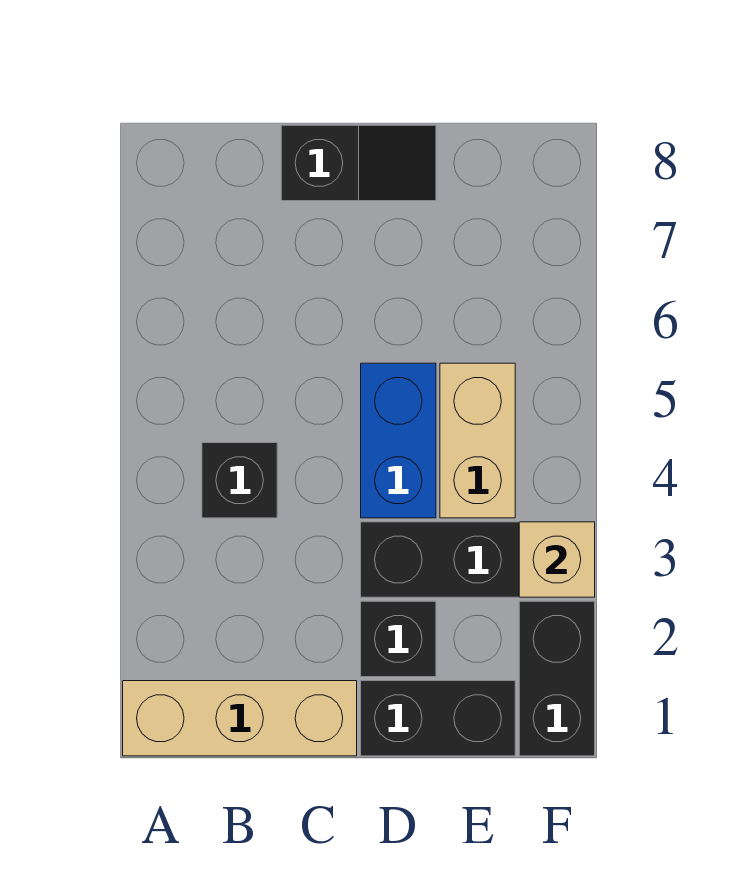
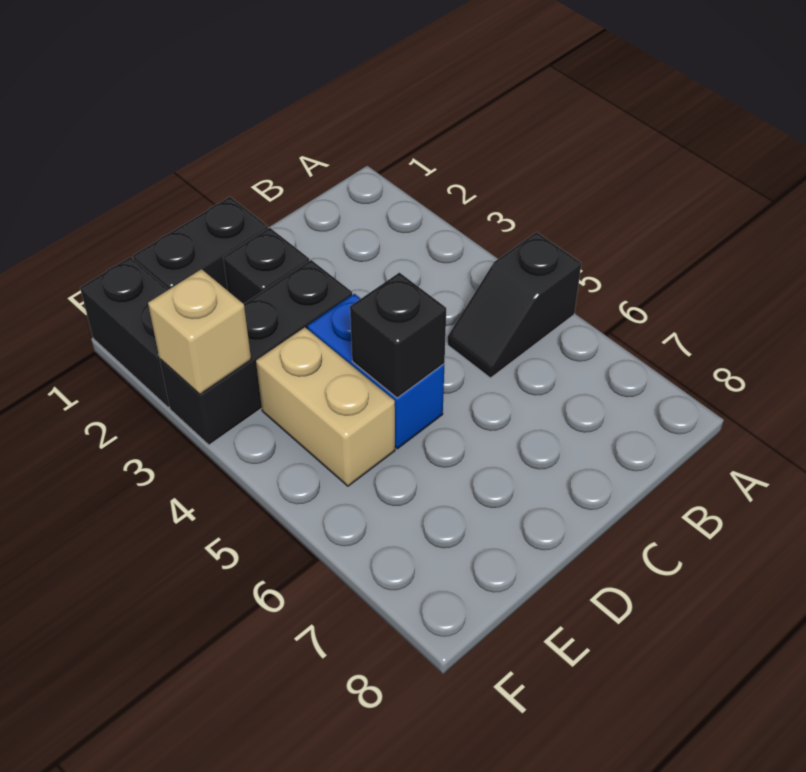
tan brick A1:C1 level 1 -> none
black brick B4 level 1 -> black brick D5 level 2
black slope C8:D8 level 1 top C -> black slope A5:B5 level 1 top A

